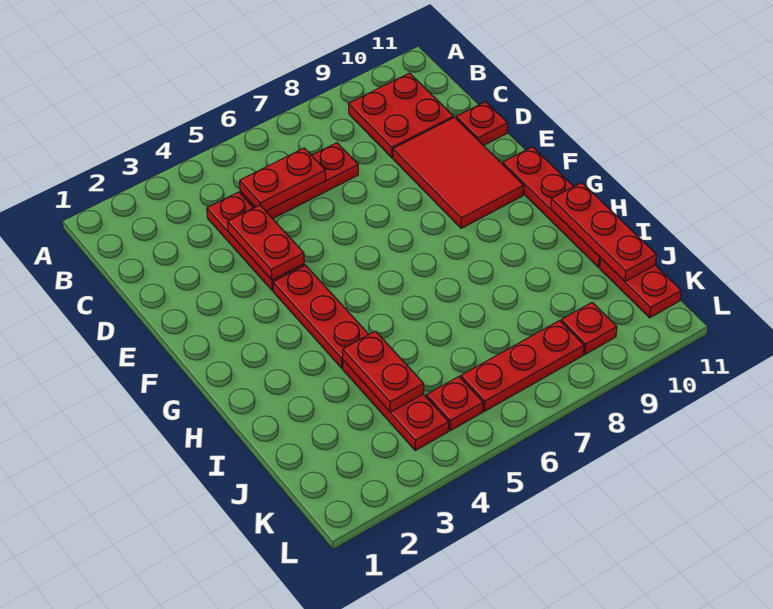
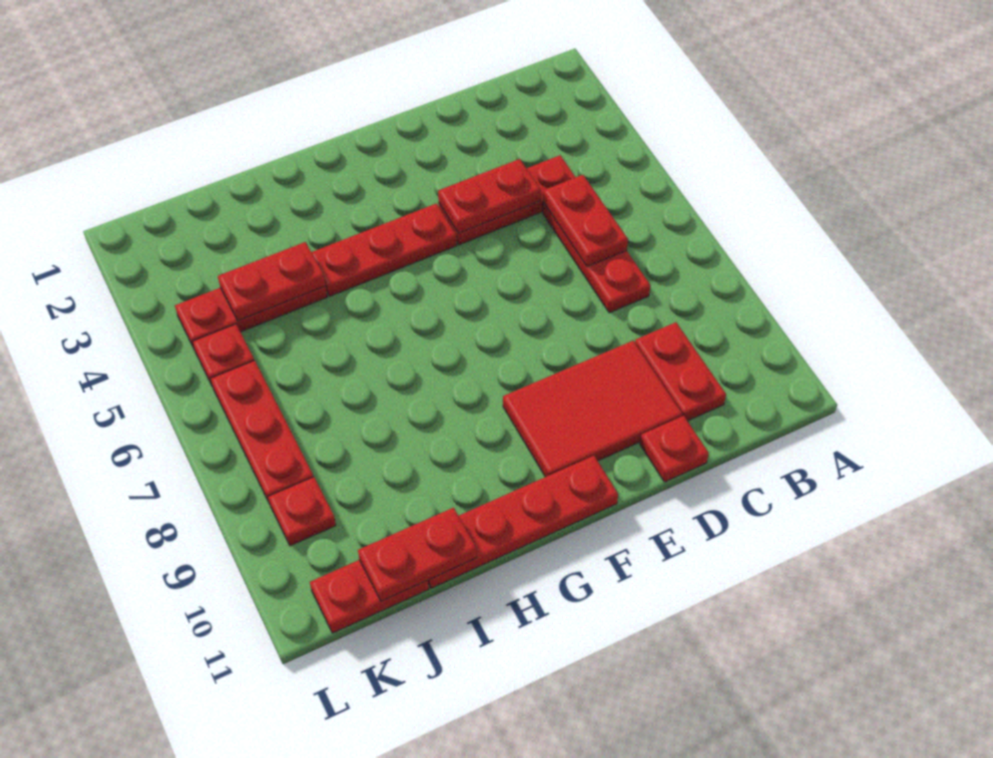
red plate B9:C10 level 1 -> red plate C9:C10 level 1
red plate H11:J11 level 2 -> red plate I11:J11 level 2

